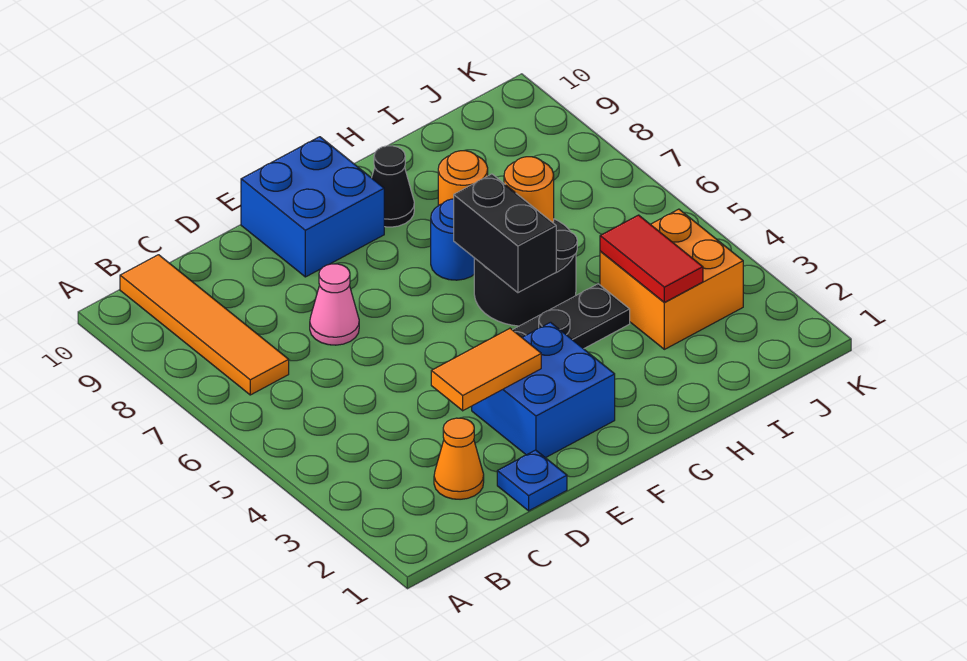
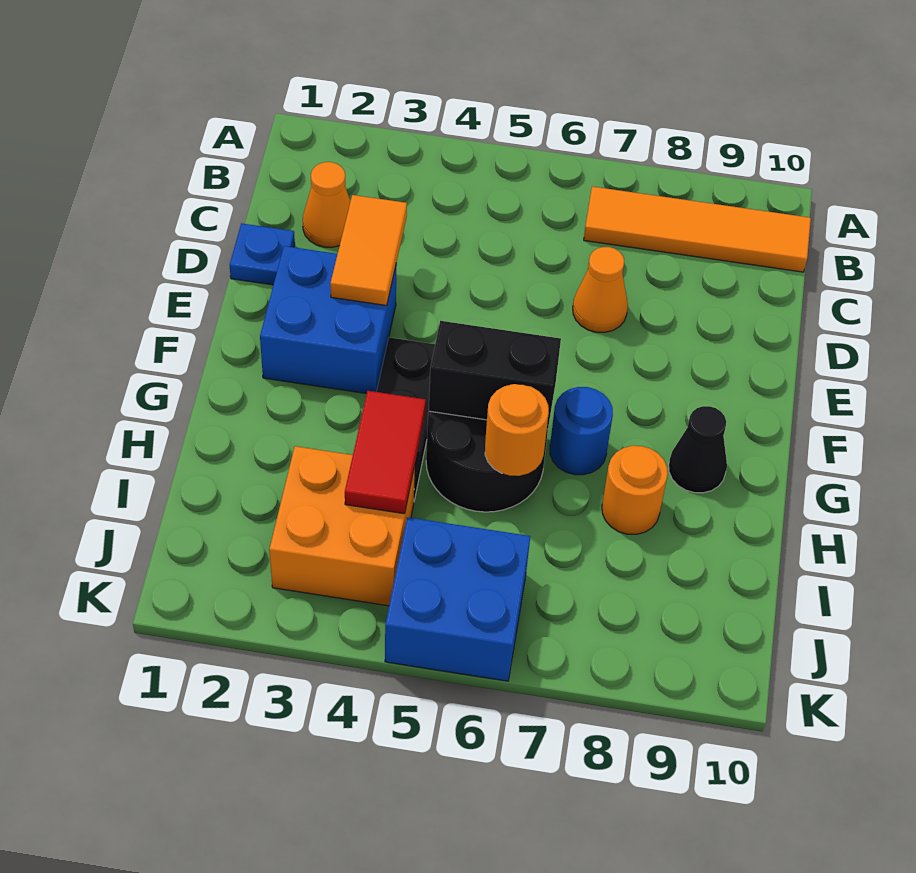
pink cone D7 level 1 -> orange cone D7 level 1
blue brick E9:F10 level 1 -> blue brick J5:K6 level 1
red tile I3:I4 level 2 -> red tile H4:I4 level 2

